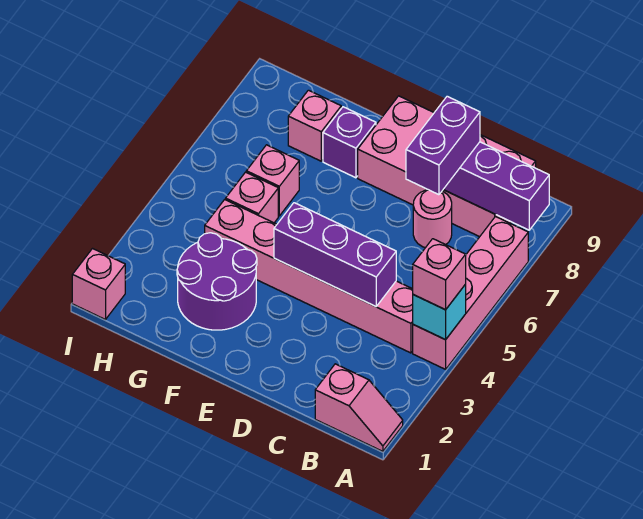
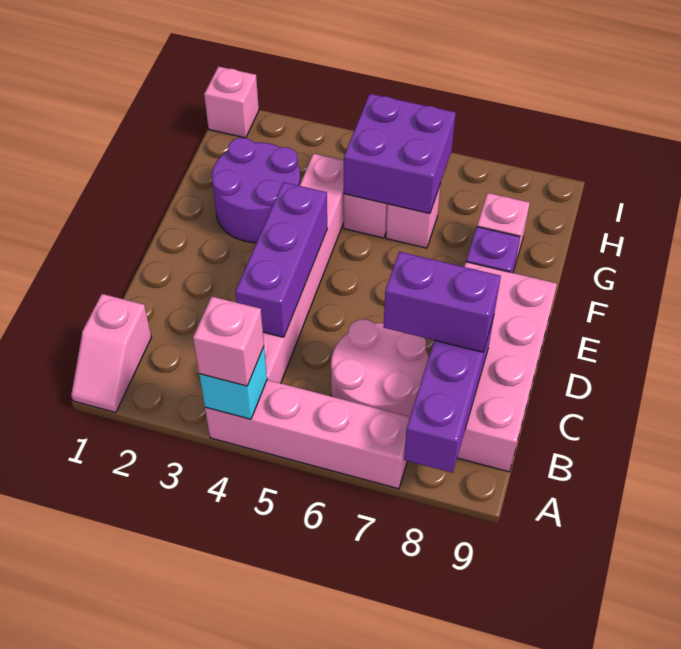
pink round brick C7 level 1 -> pink round brick B6:C7 level 1
none -> purple brick G5:H6 level 2

